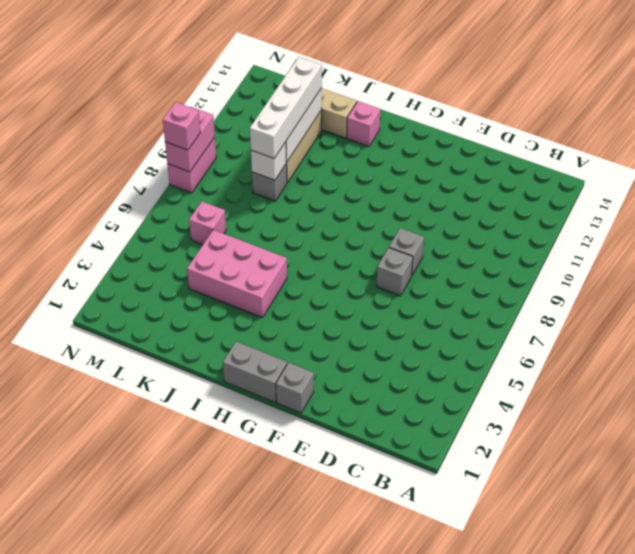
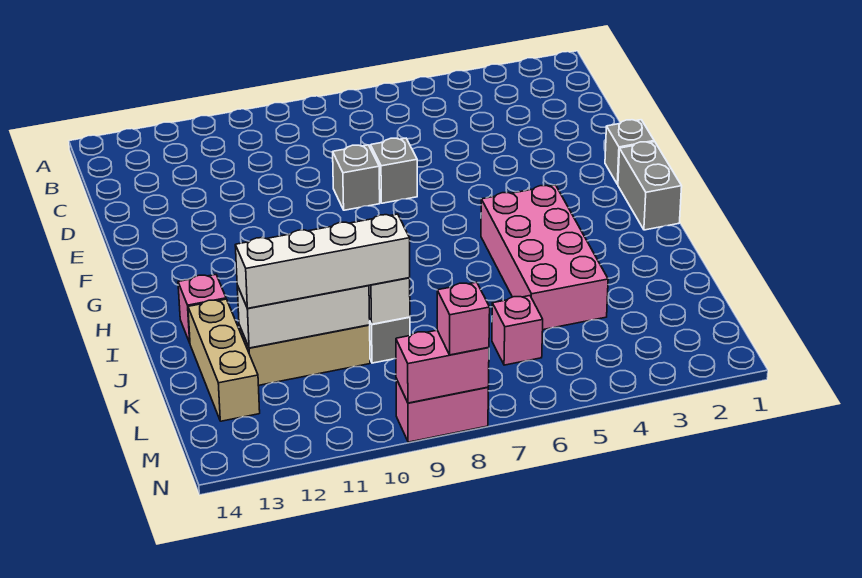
pink brick I4:K5 level 1 -> pink brick H4:K5 level 1

